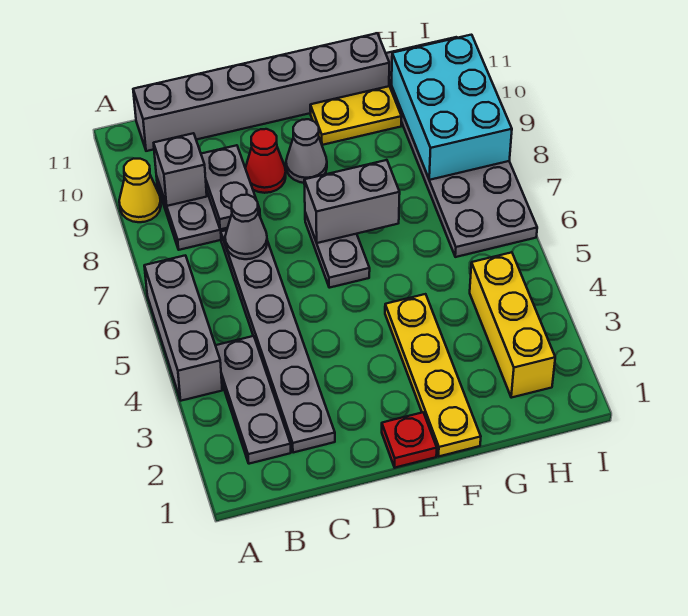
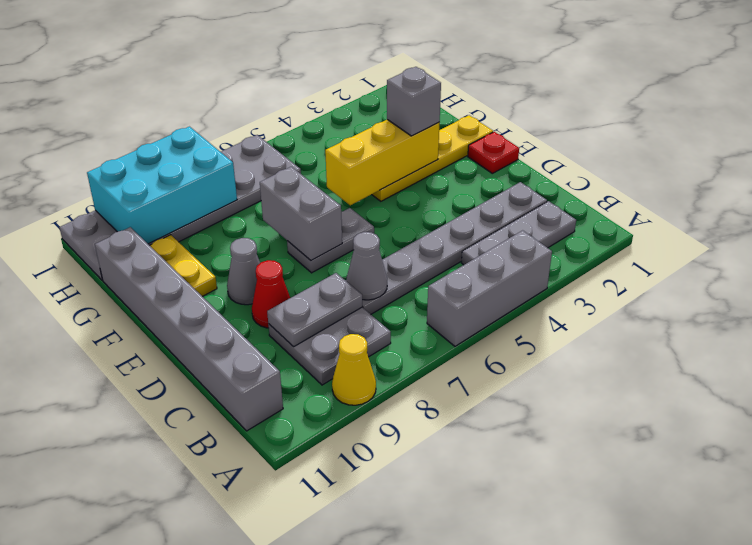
grey brick B9 level 2 -> grey brick F3 level 3
yellow brick H2:H4 level 1 -> yellow brick F3:F5 level 2

